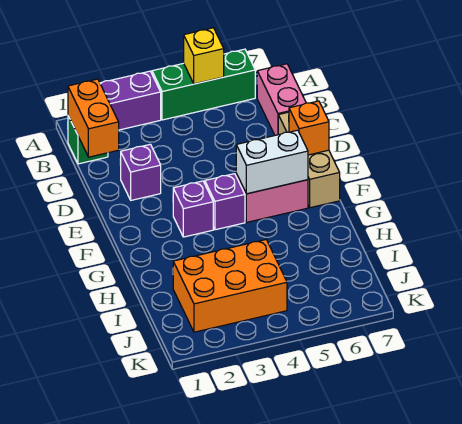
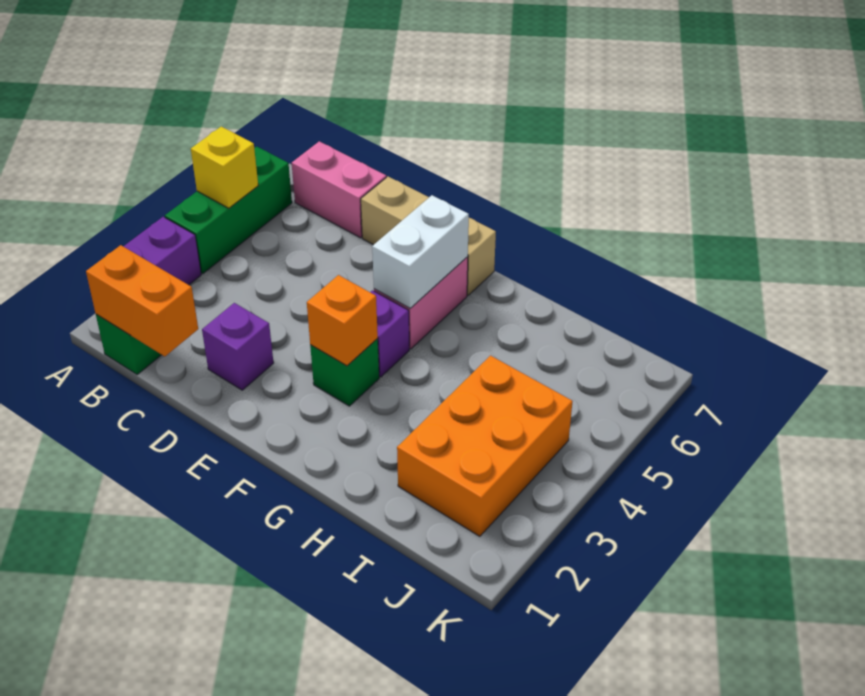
orange brick E7 level 2 -> orange brick F3 level 2
purple brick F3 level 1 -> green brick F3 level 1

